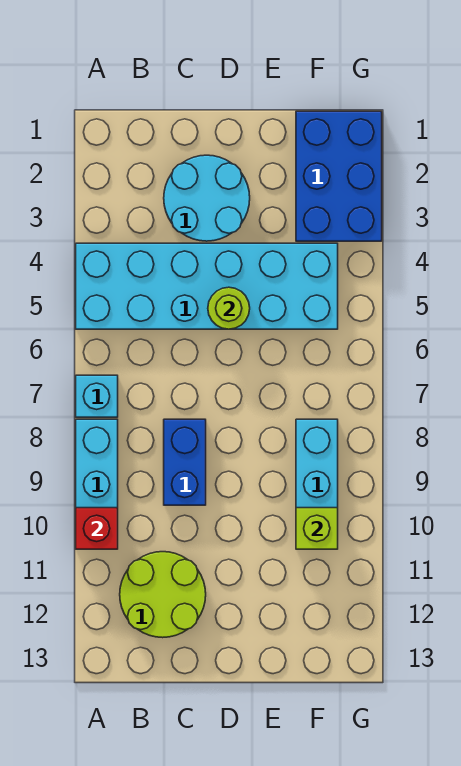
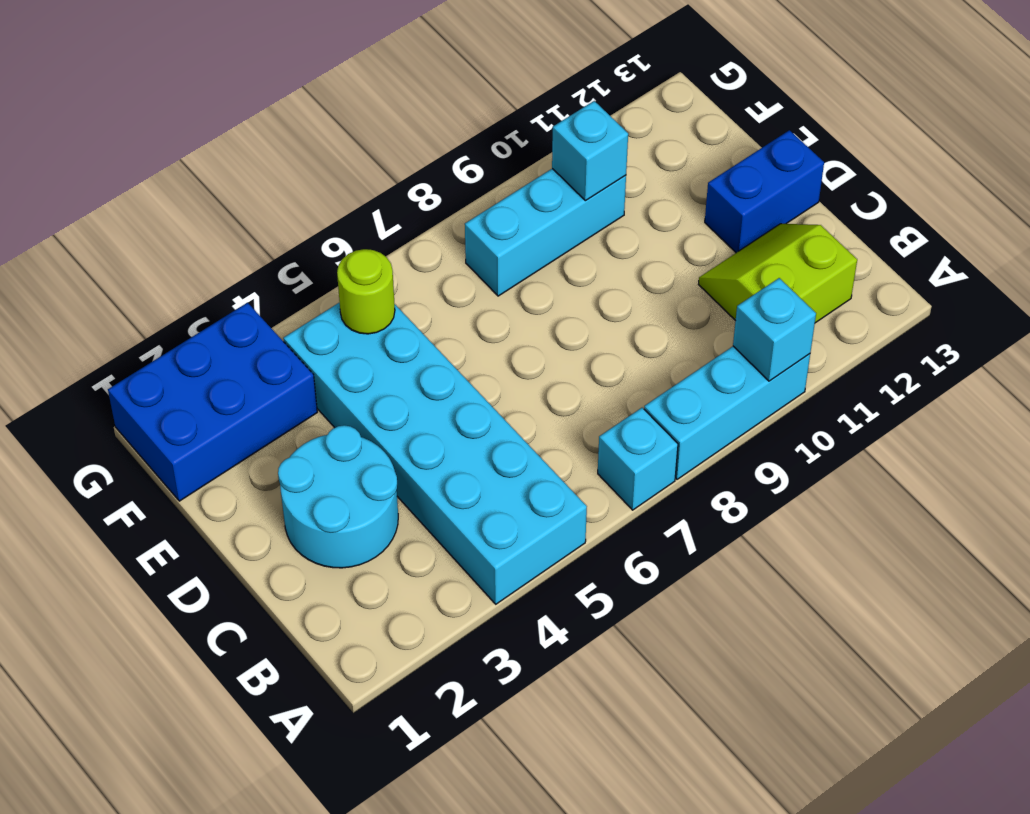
red brick A10 level 2 -> cyan brick A10 level 2
lime round brick B11:C12 level 1 -> lime slope B11:C12 level 1 top B
blue brick C8:C9 level 1 -> blue brick D12:D13 level 1
lime round brick D5 level 2 -> lime round brick F5 level 2
lime brick F10 level 2 -> cyan brick F10 level 2

